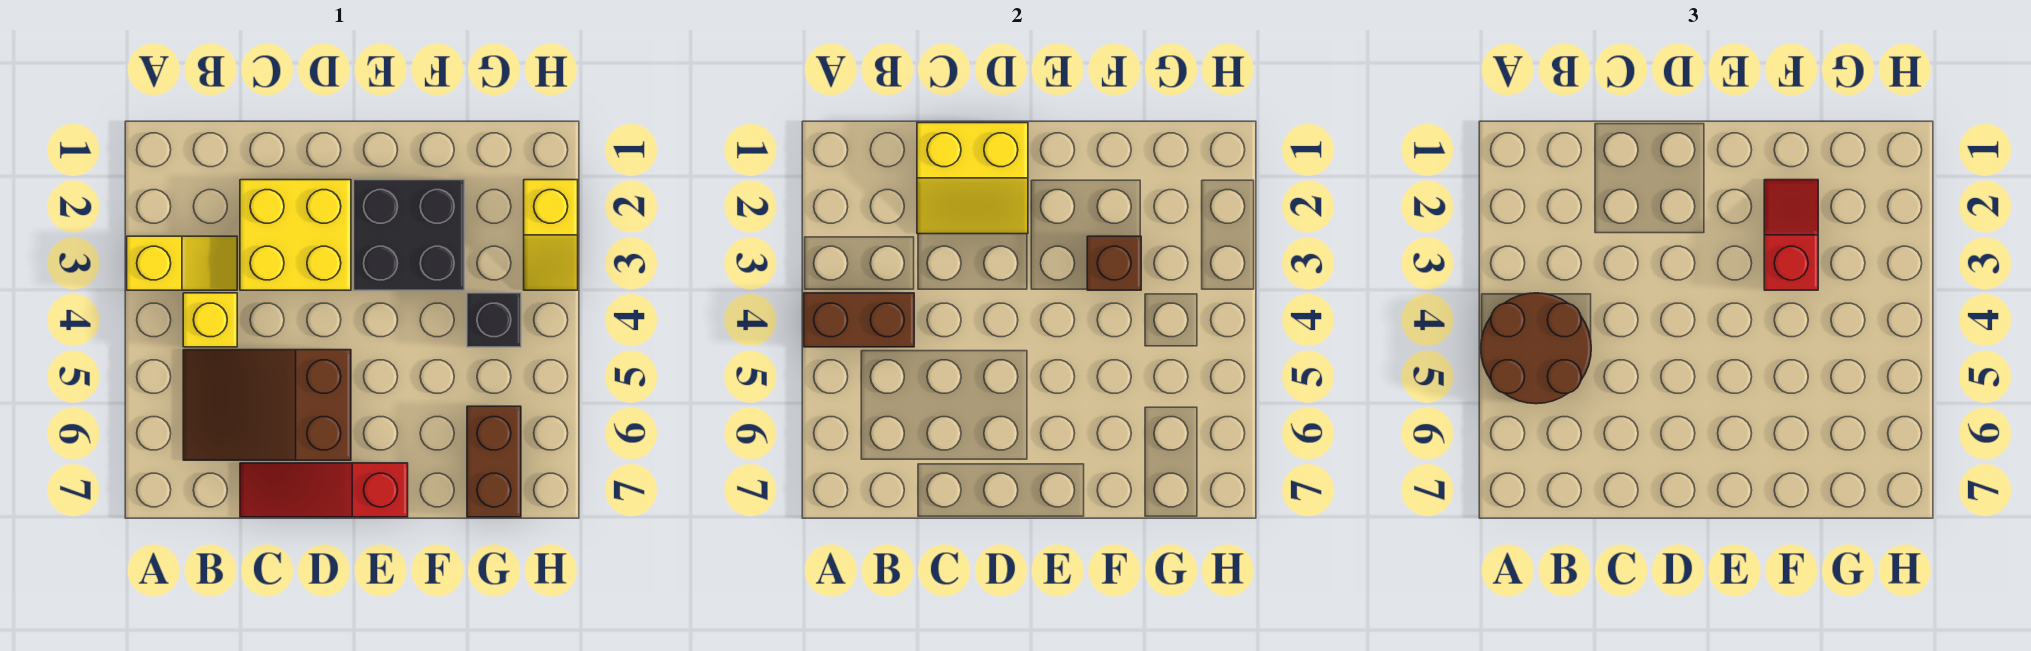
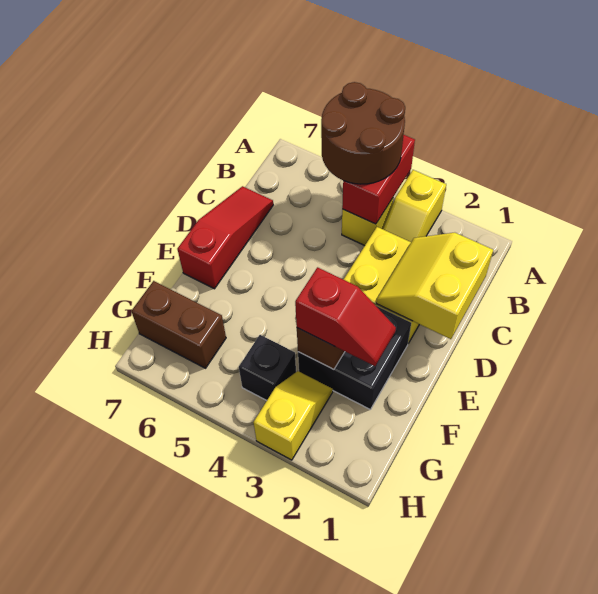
brown brick A4:B4 level 2 -> red brick A4:B4 level 2
brown slope B5:D6 level 1 top D -> none
yellow slope H2:H3 level 1 top 2 -> yellow slope G3:H3 level 1 top H

